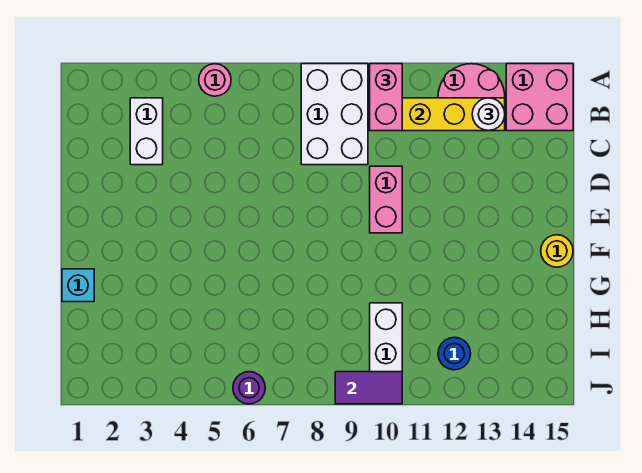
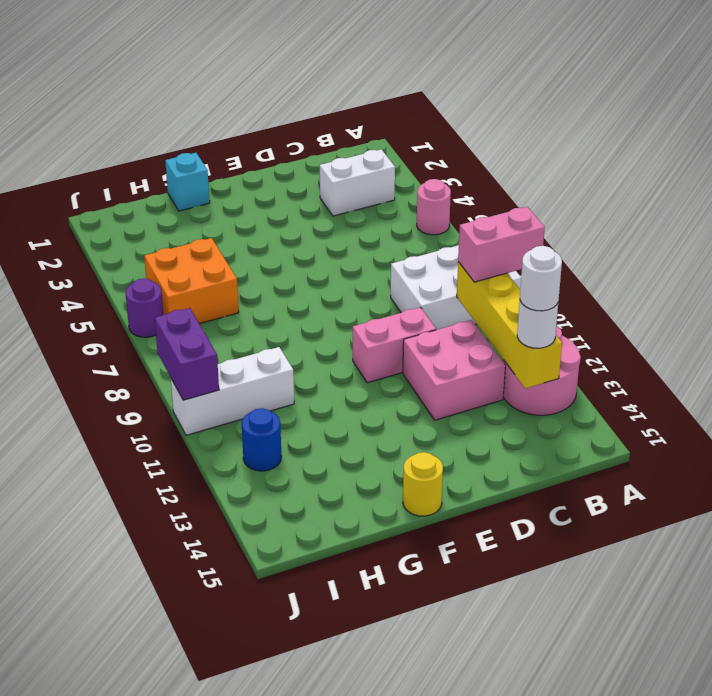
pink brick A14:B15 level 1 -> pink brick C11:D12 level 1
none -> white round brick B13 level 4
none -> orange brick H5:I6 level 1
purple tile J9:J10 level 2 -> purple brick J9:J10 level 2

